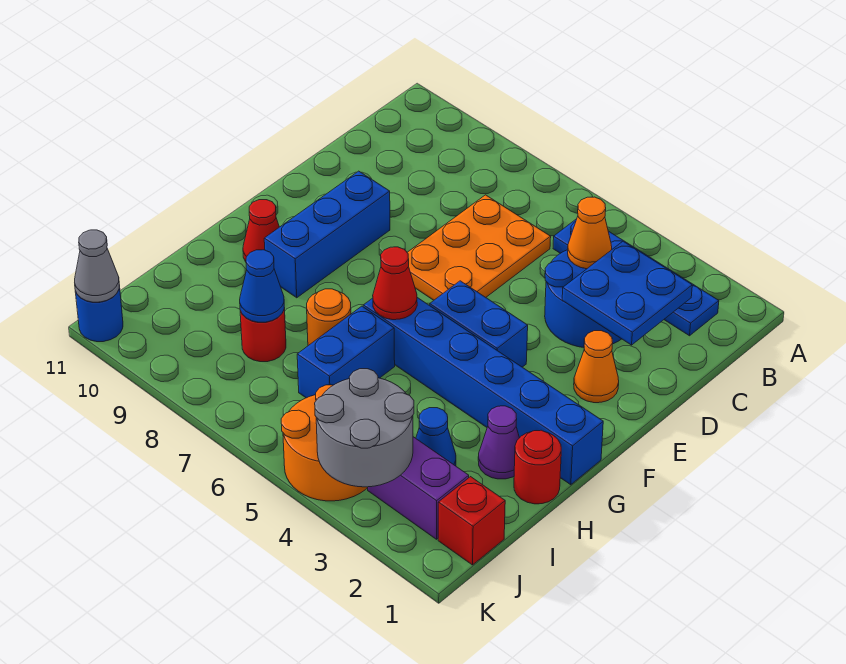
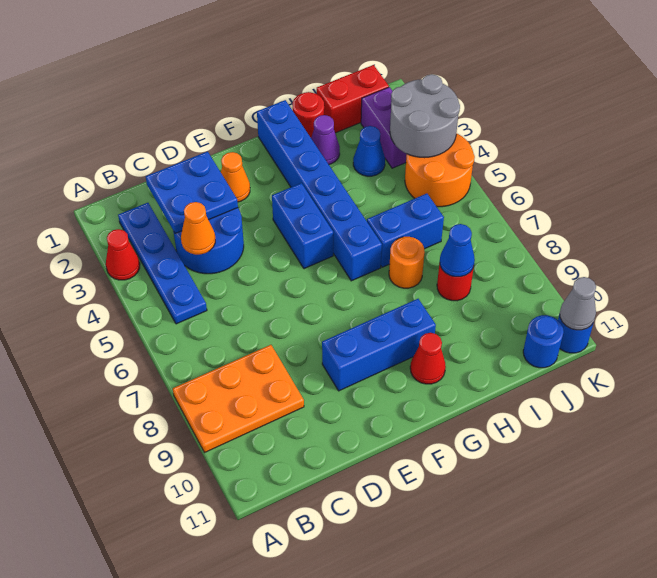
orange plate C6:E7 level 1 -> orange plate A8:C9 level 1
red cone G6 level 2 -> red cone A3 level 1
red brick J1 level 1 -> red brick I1:J1 level 1
none -> blue round brick J11 level 1

